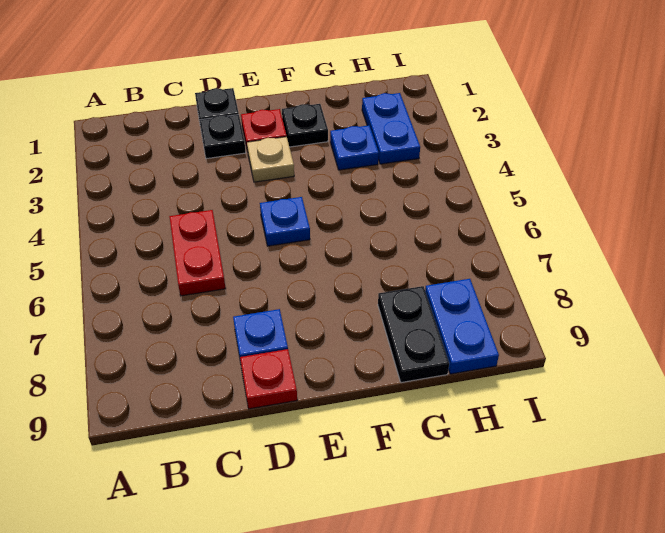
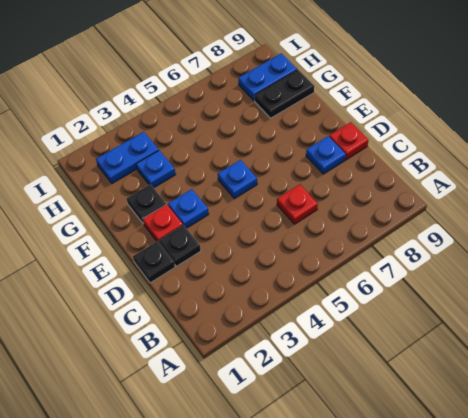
red plate C5:C6 level 1 -> red plate C6 level 1
tan plate E3 level 1 -> blue plate E3 level 1

